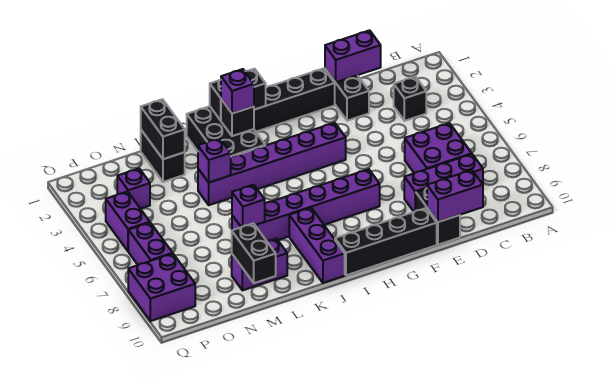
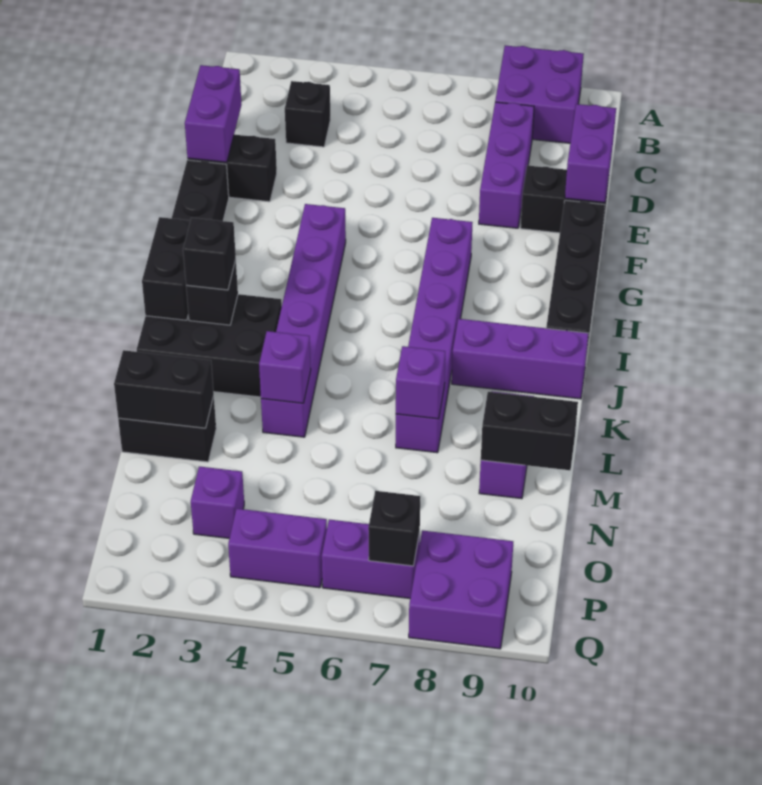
purple brick C6:D7 level 1 -> purple brick A8:B9 level 1
purple brick J2 level 3 -> black brick J2 level 3
none -> black brick P7 level 2

